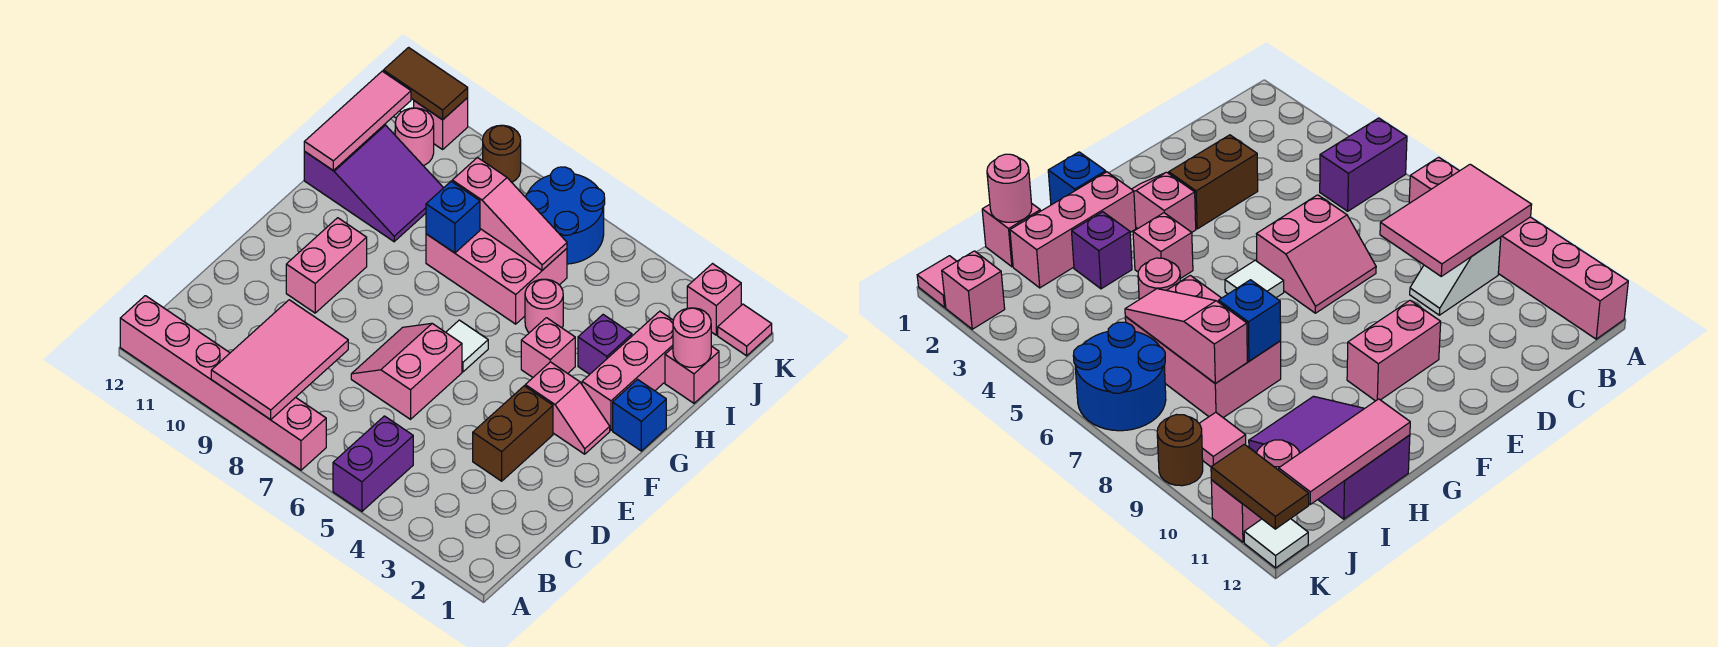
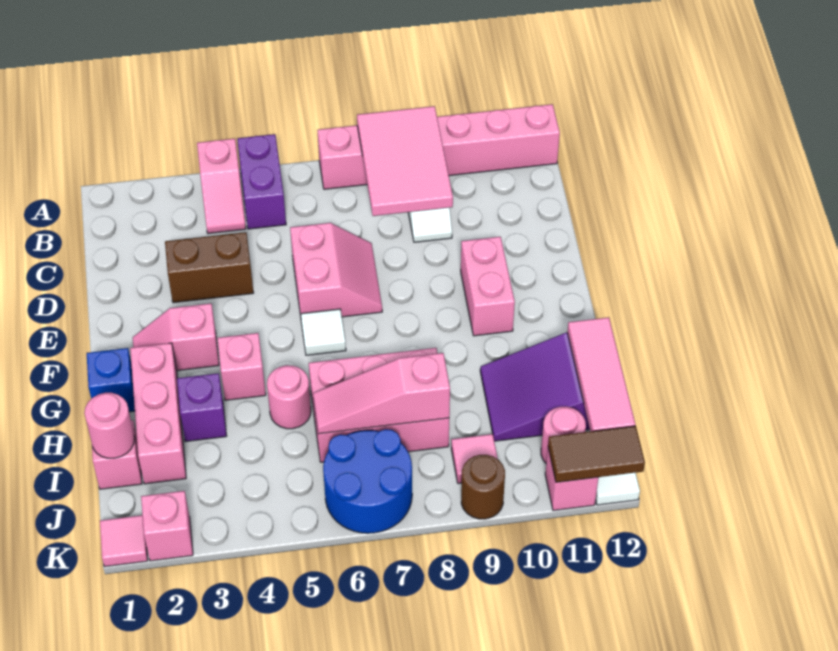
none -> pink slope A4:B4 level 1 top A
brown brick D3:E3 level 1 -> brown brick D3:D4 level 1
blue brick H8 level 2 -> none

